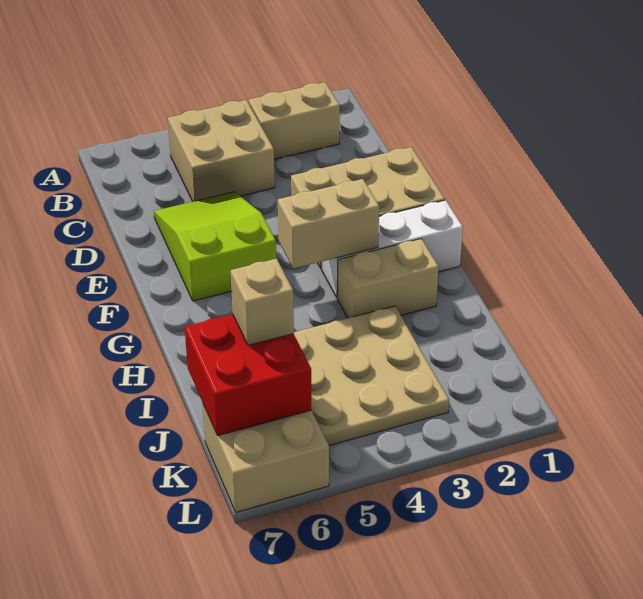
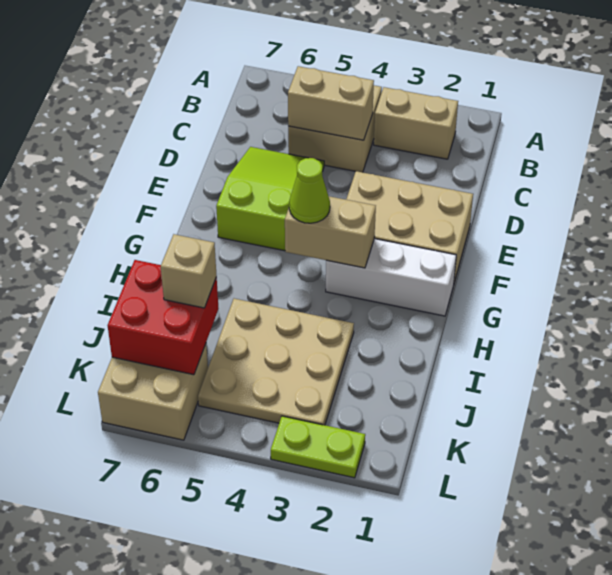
none -> lime cone G4 level 3
tan brick H2:H3 level 1 -> tan brick C4:C5 level 2
none -> lime plate L2:L3 level 1

